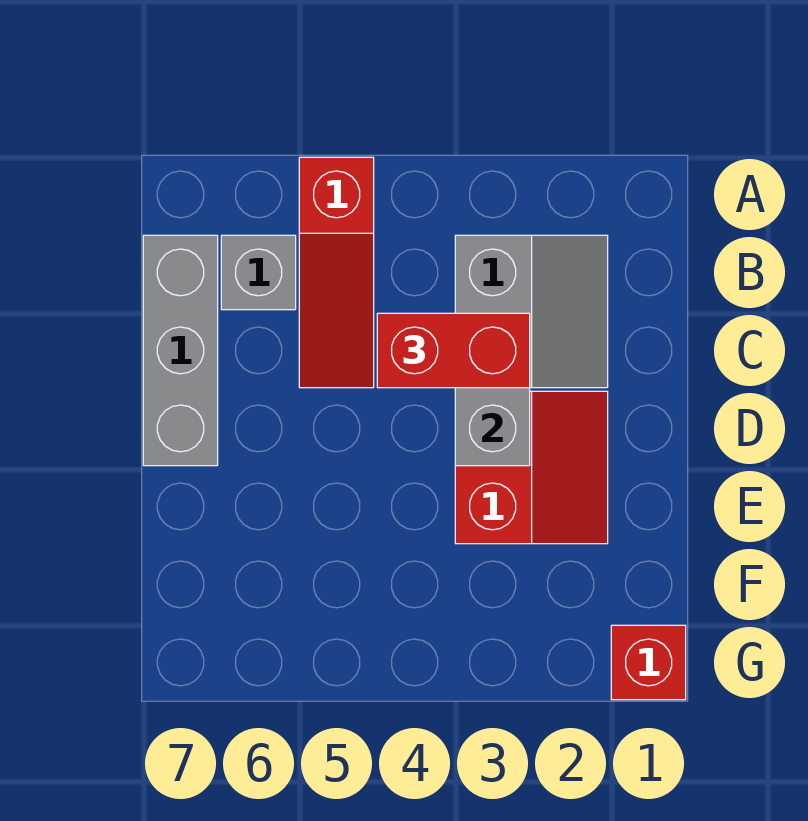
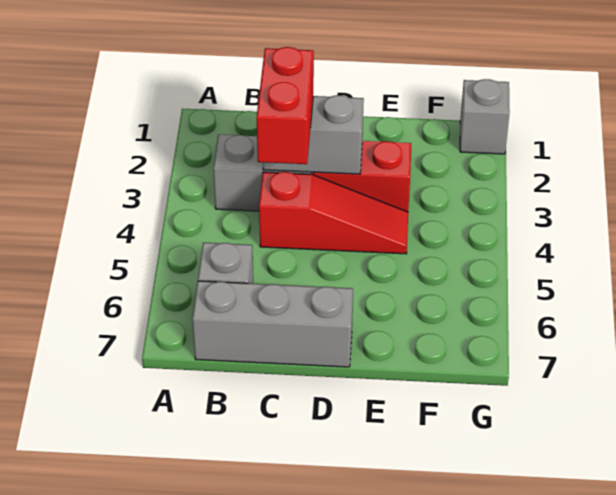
red slope A5:C5 level 1 top A -> red slope C4:E4 level 1 top C
red brick G1 level 1 -> grey brick G1 level 1

